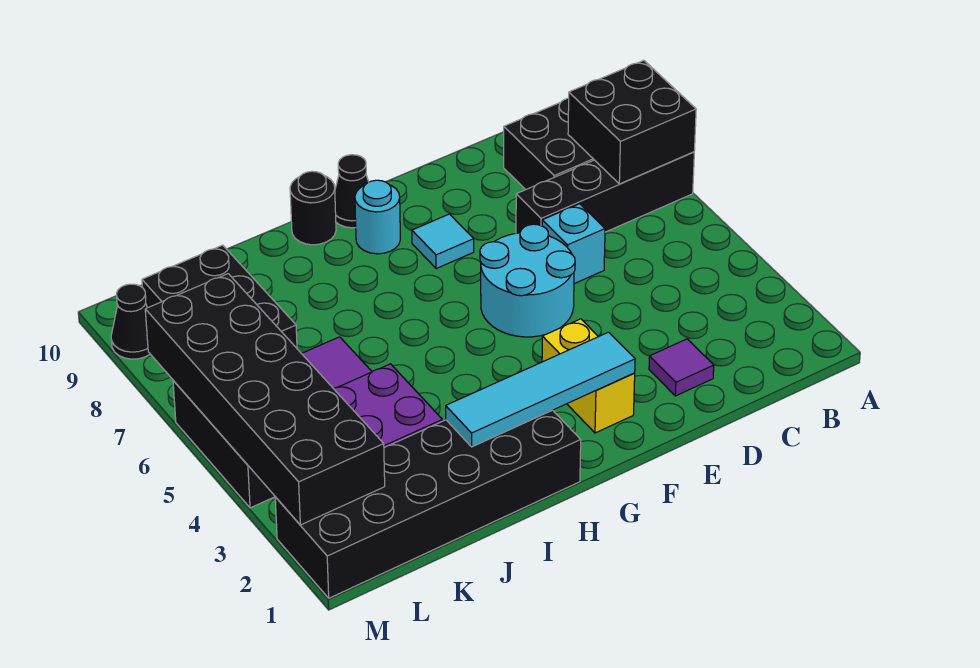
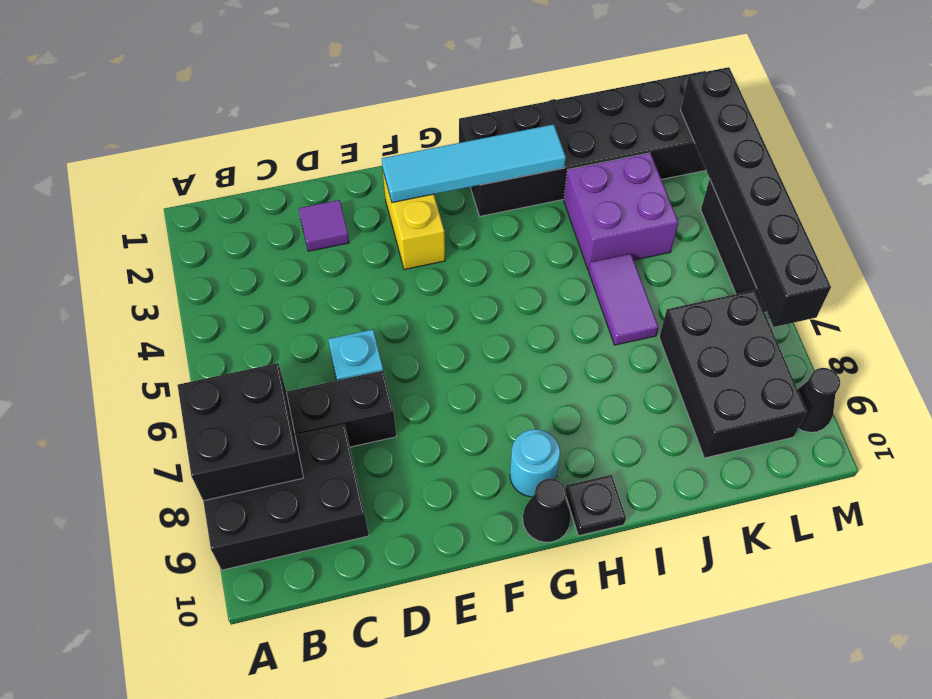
cyan round brick E5:F6 level 1 -> none
cyan tile F8 level 1 -> none
black round brick H10 level 1 -> black plate H10 level 1
black brick L2:M7 level 2 -> black brick M2:M7 level 2

